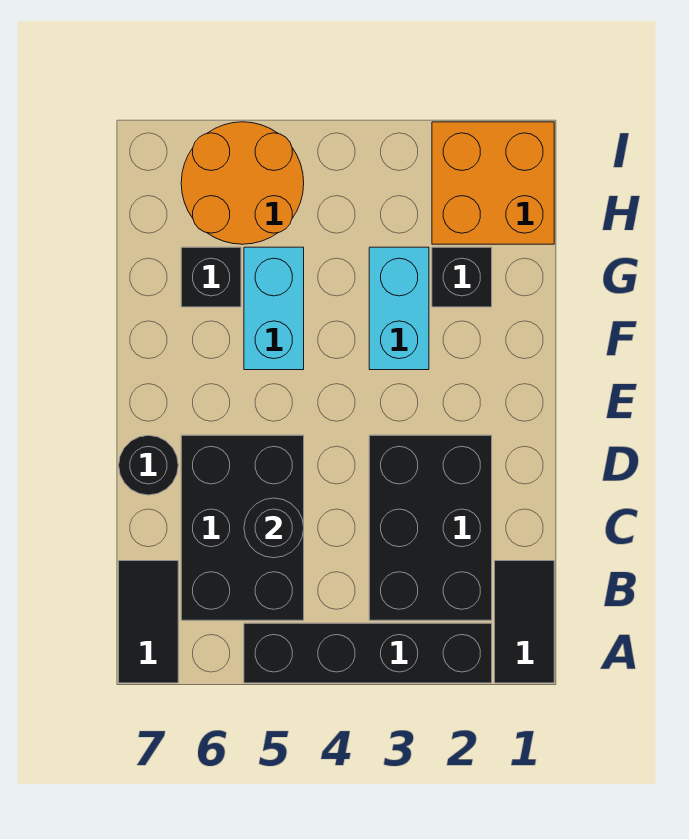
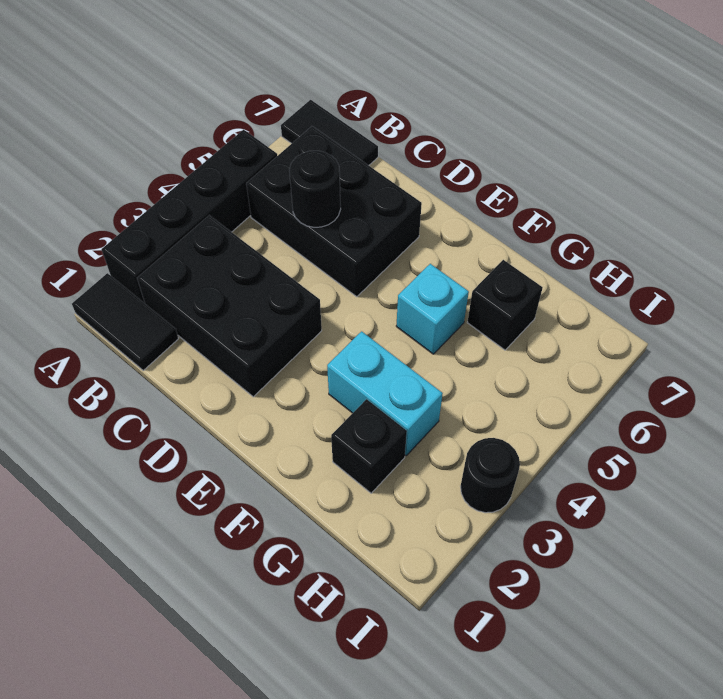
black round brick D7 level 1 -> black round brick I3 level 1
cyan brick F5:G5 level 1 -> cyan brick F5 level 1
orange brick H1:I2 level 1 -> none
orange round brick H5:I6 level 1 -> none

